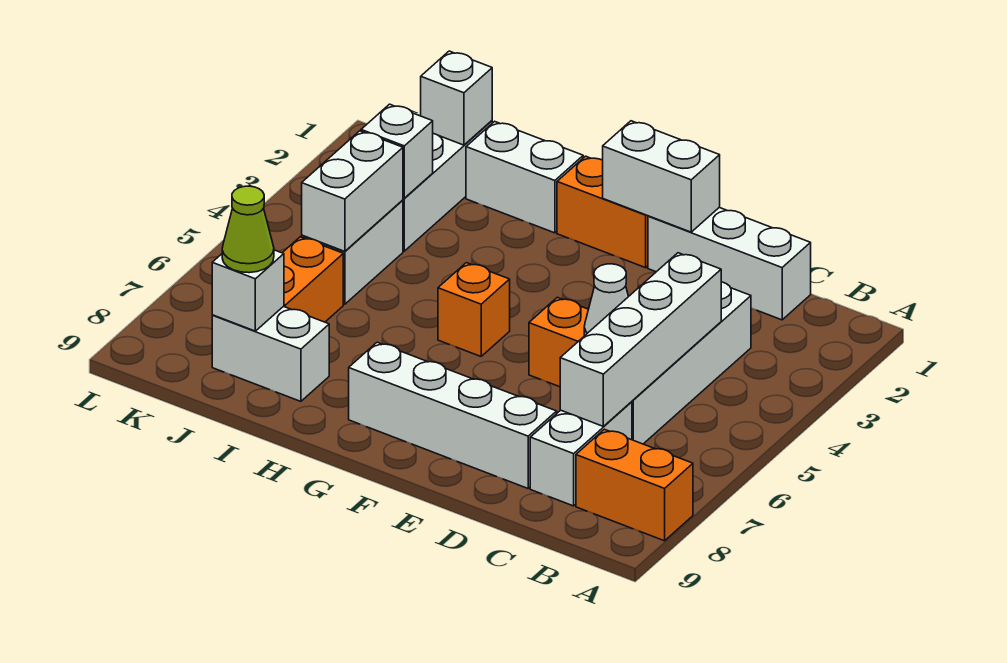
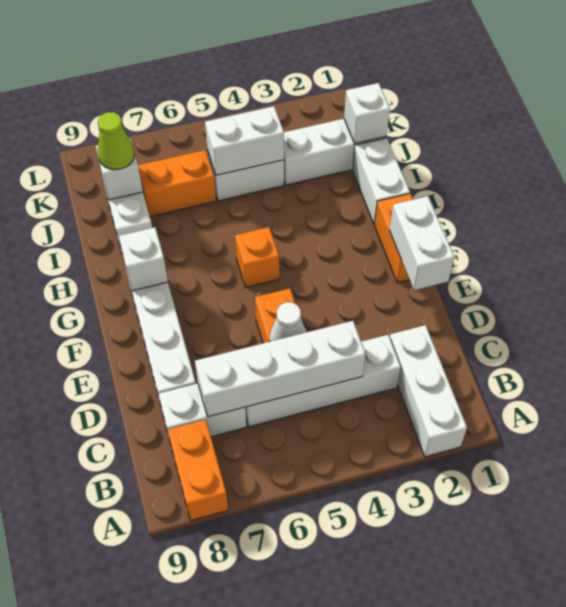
white brick C1:E1 level 1 -> white brick A2:C2 level 1
white brick J3 level 2 -> white brick G8 level 2

